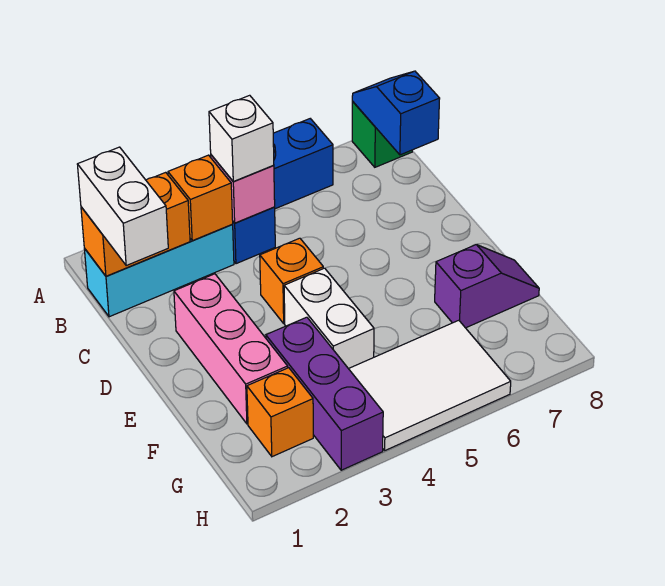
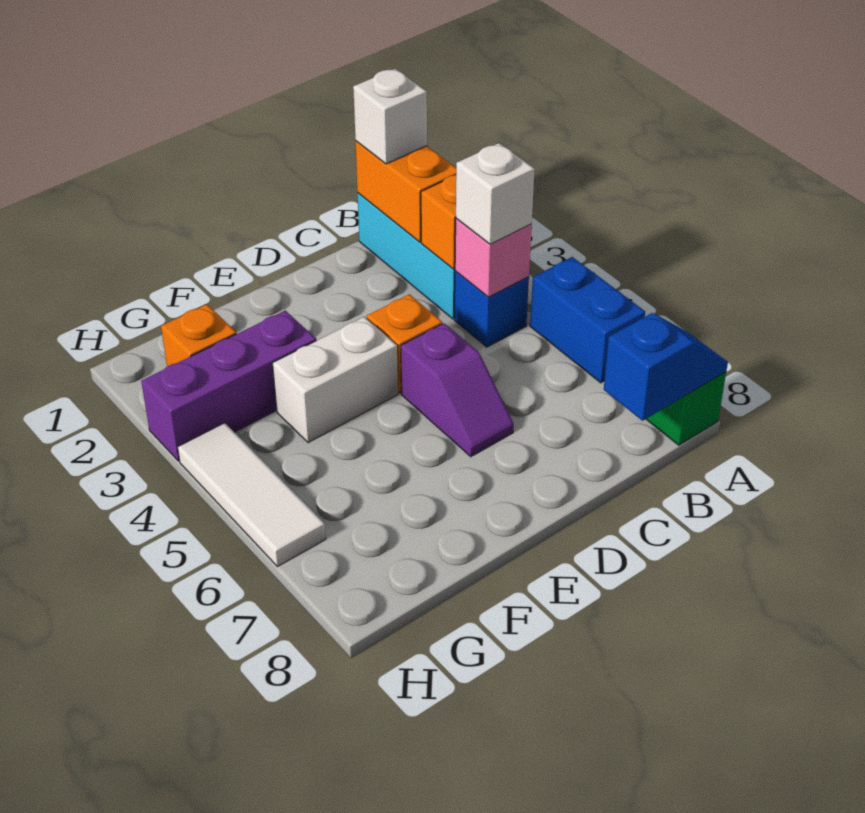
white brick B1:C1 level 3 -> white brick B1 level 3
pink brick D2:F2 level 1 -> none
purple slope F7:F8 level 1 top 7 -> purple slope D5:D6 level 1 top 5
white tile G4:H6 level 1 -> white tile H4:H6 level 1

